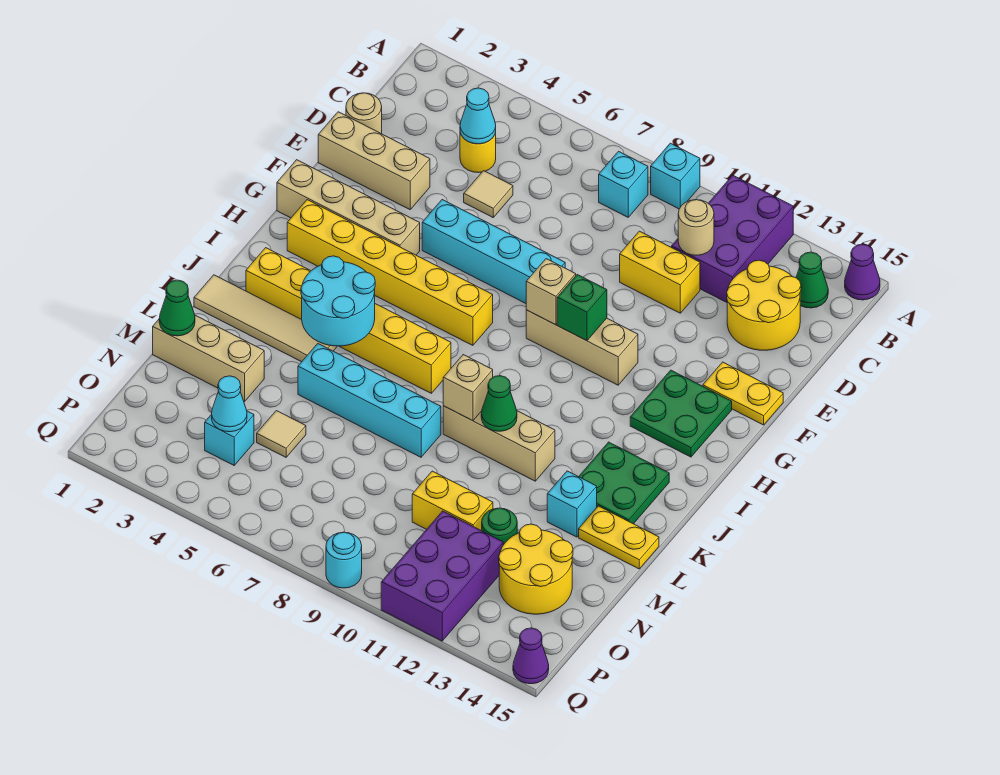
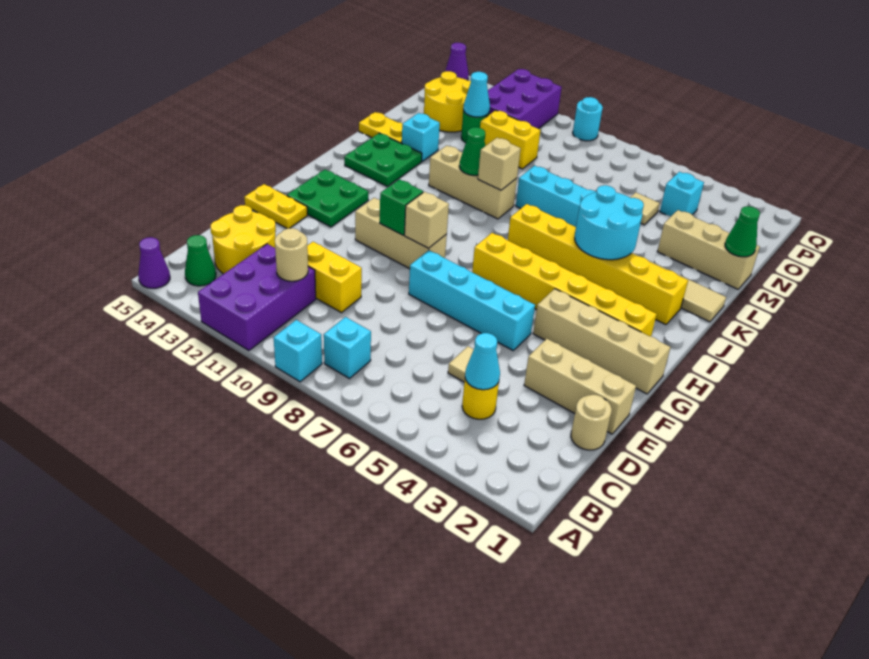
cyan cone O4 level 2 -> cyan cone N12 level 2

